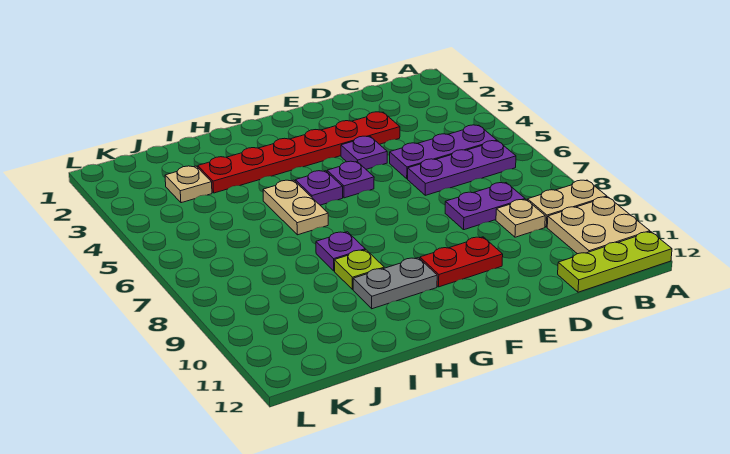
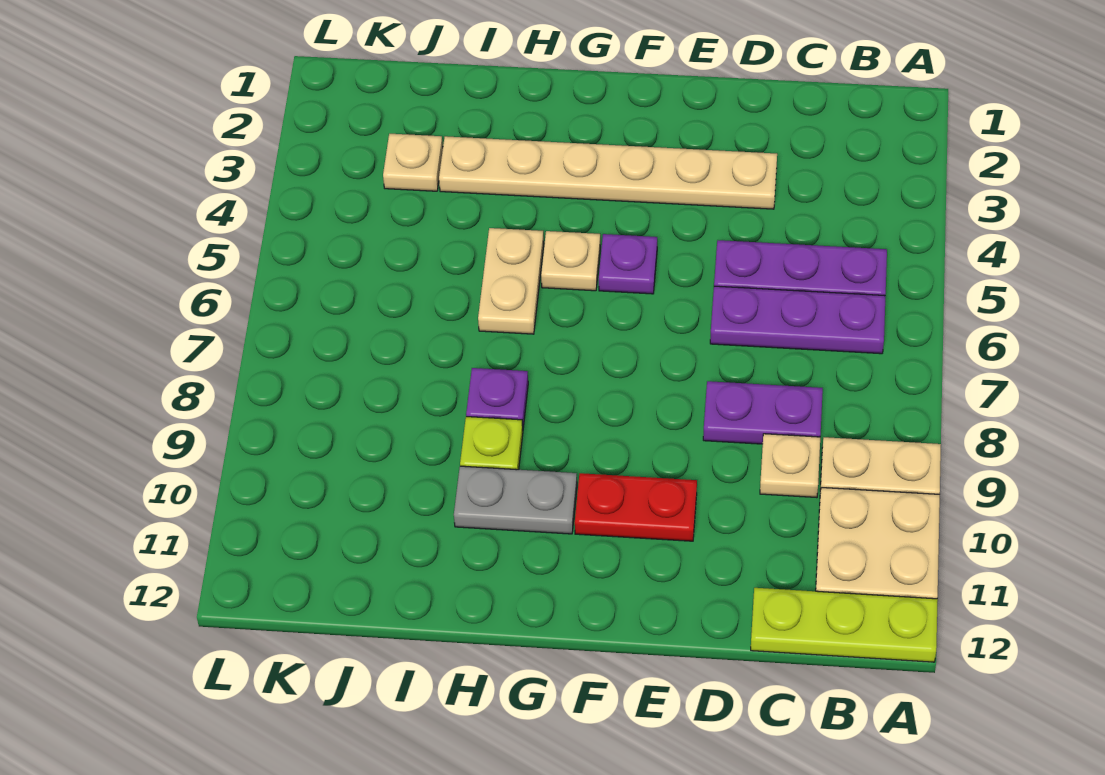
red plate D3:I3 level 1 -> tan plate D3:I3 level 1
purple plate E4 level 1 -> none
purple plate G5 level 1 -> tan plate G5 level 1

